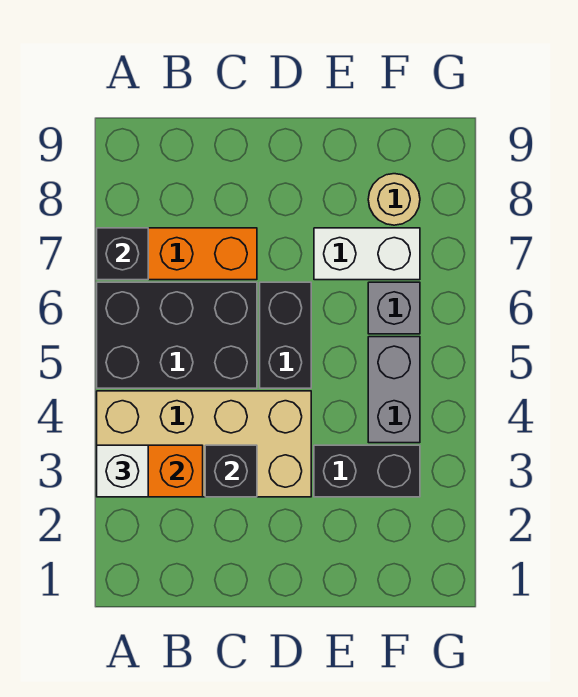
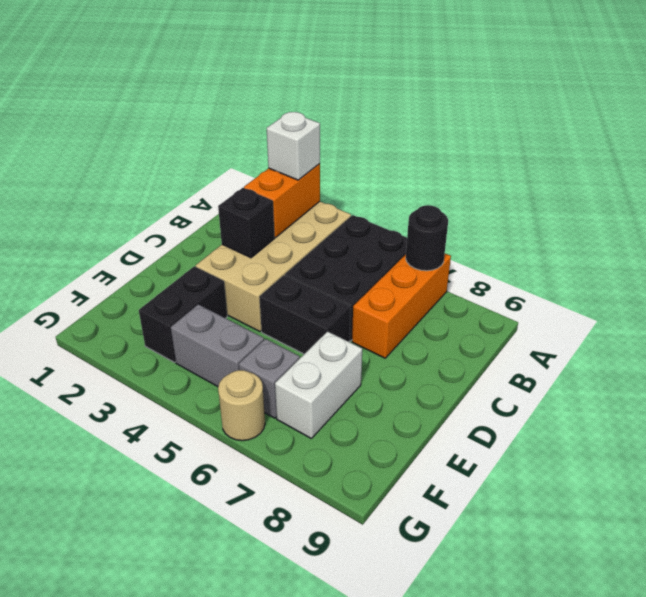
black brick A7 level 2 -> black round brick A7 level 2
tan round brick F8 level 1 -> tan round brick G6 level 1

